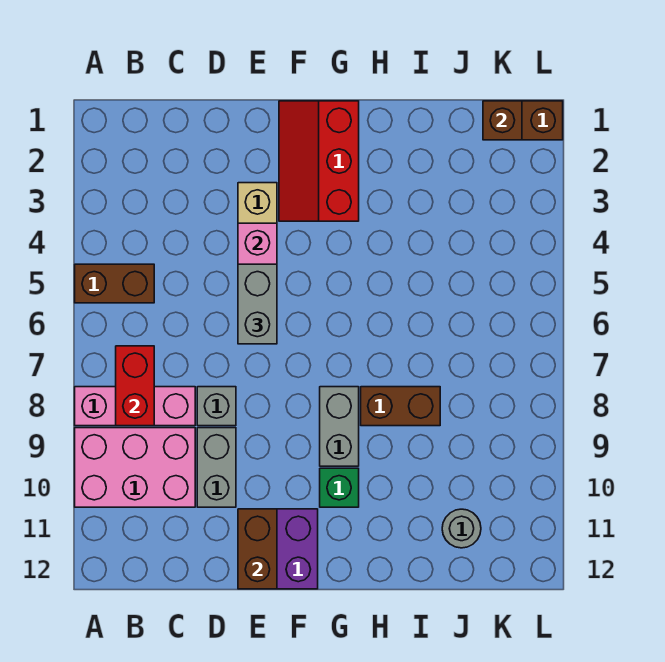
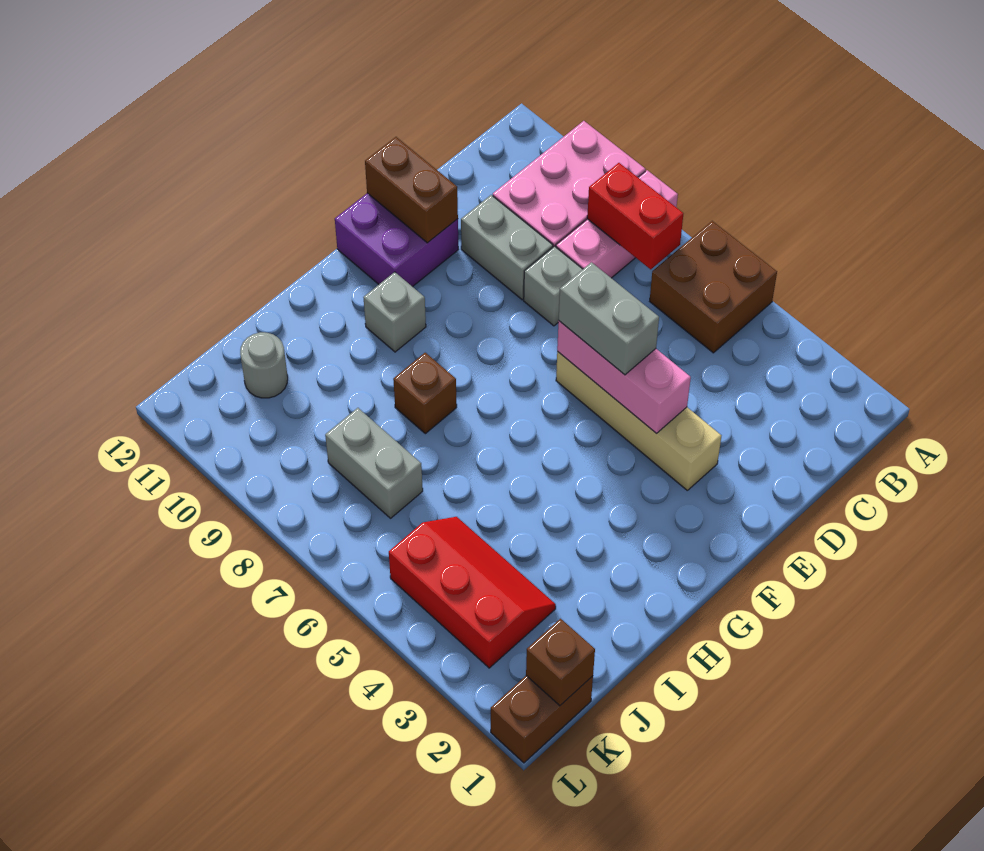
brown brick A5:B5 level 1 -> brown brick A5:B6 level 1
red slope F1:G3 level 1 top G -> red slope J3:K5 level 1 top K
grey brick G8:G9 level 1 -> grey brick J7:J8 level 1
green brick G10 level 1 -> grey brick G10 level 1
brown brick H8:I8 level 1 -> brown brick H8 level 1

